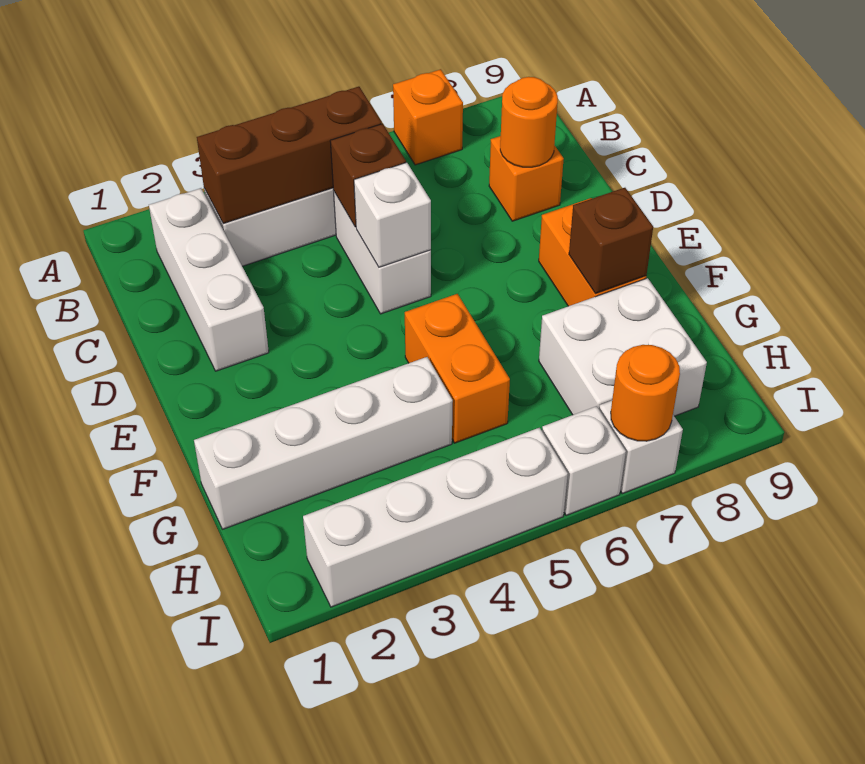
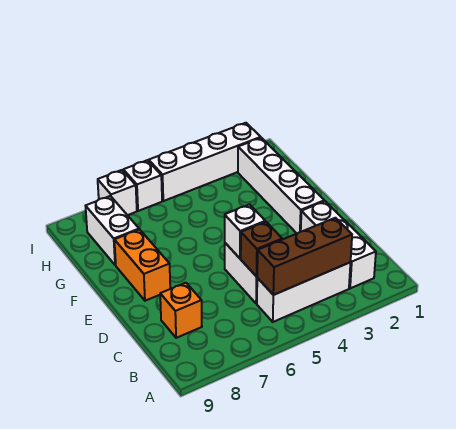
orange brick A7 level 1 -> none
orange round brick C8 level 2 -> none
orange brick F5:G5 level 1 -> none
brown brick F8 level 2 -> none
white brick G1:G4 level 1 -> white brick E2:H2 level 1
white brick G7:H8 level 1 -> white brick G8:H8 level 1
orange round brick I7 level 2 -> none

